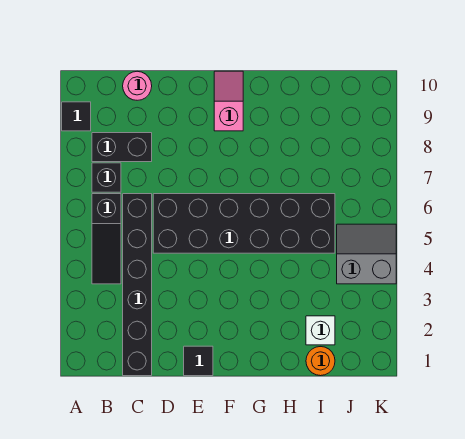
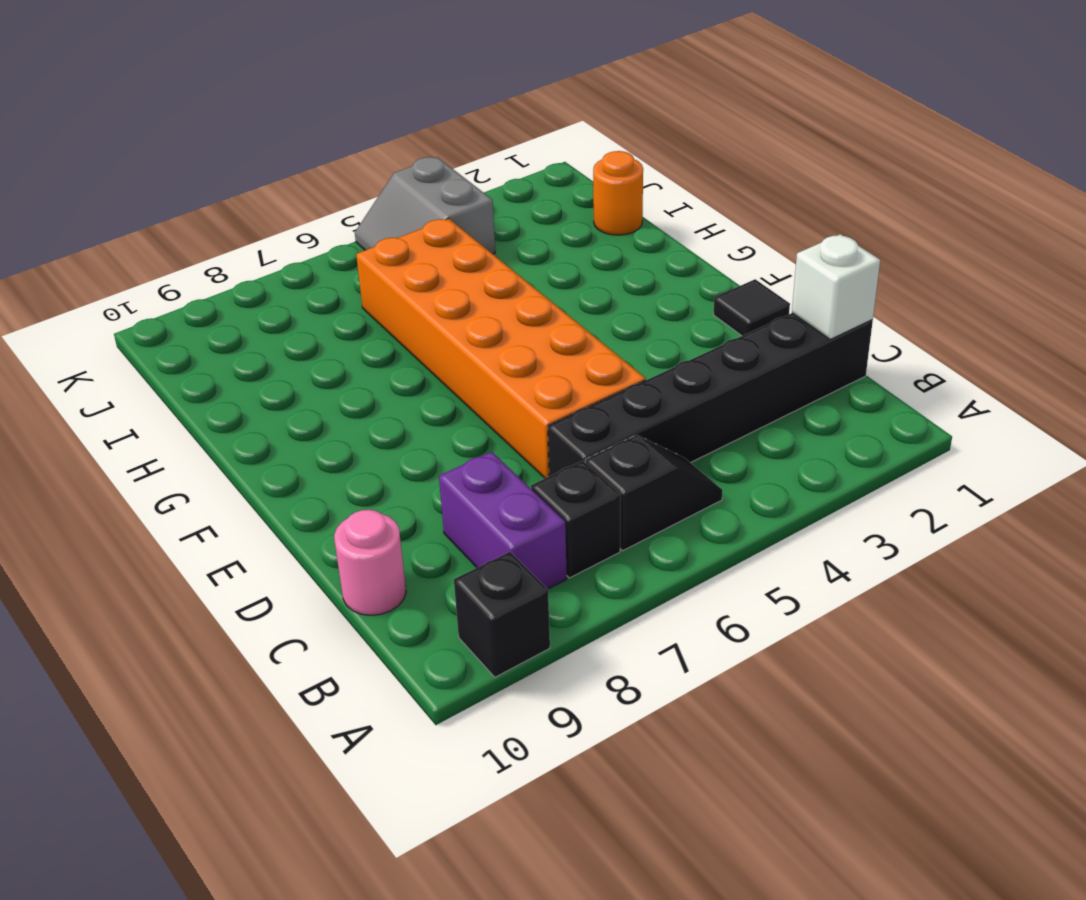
black tile A9 level 1 -> black brick A9 level 1
black slope B4:B6 level 1 top 6 -> black slope B5:B6 level 1 top 6
black brick B8:C8 level 1 -> purple brick B8:C8 level 1
black brick D5:I6 level 1 -> orange brick D5:I6 level 1
pink slope F9:F10 level 1 top 9 -> none
white brick I2 level 1 -> white brick C1 level 2

